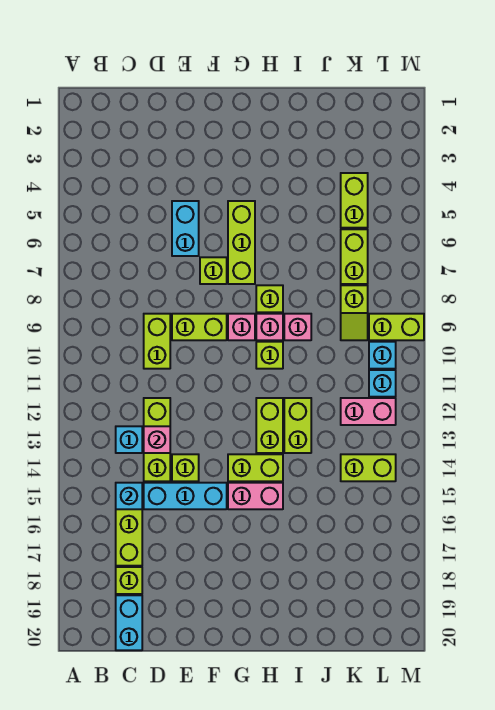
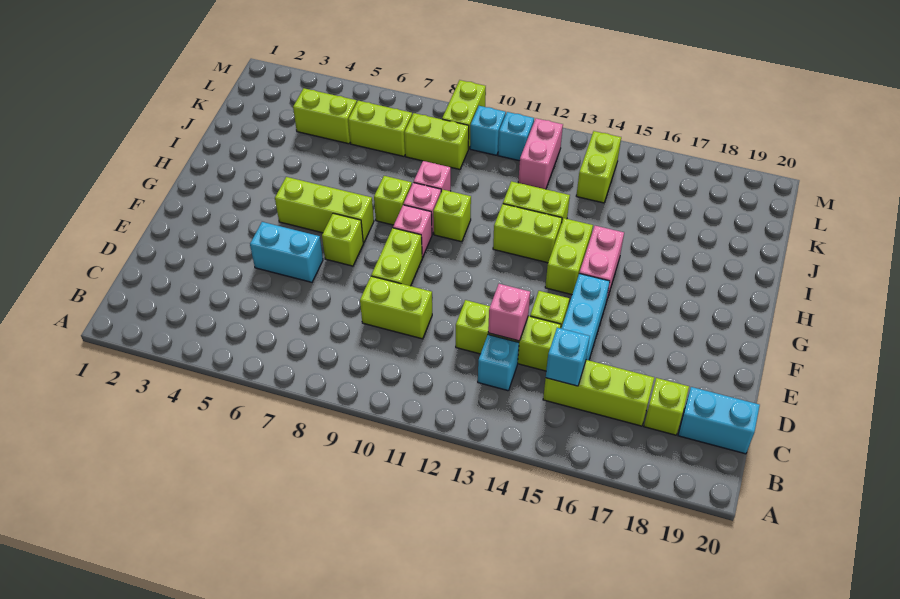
lime slope K8:K9 level 1 top 8 -> lime brick K8:K9 level 1

